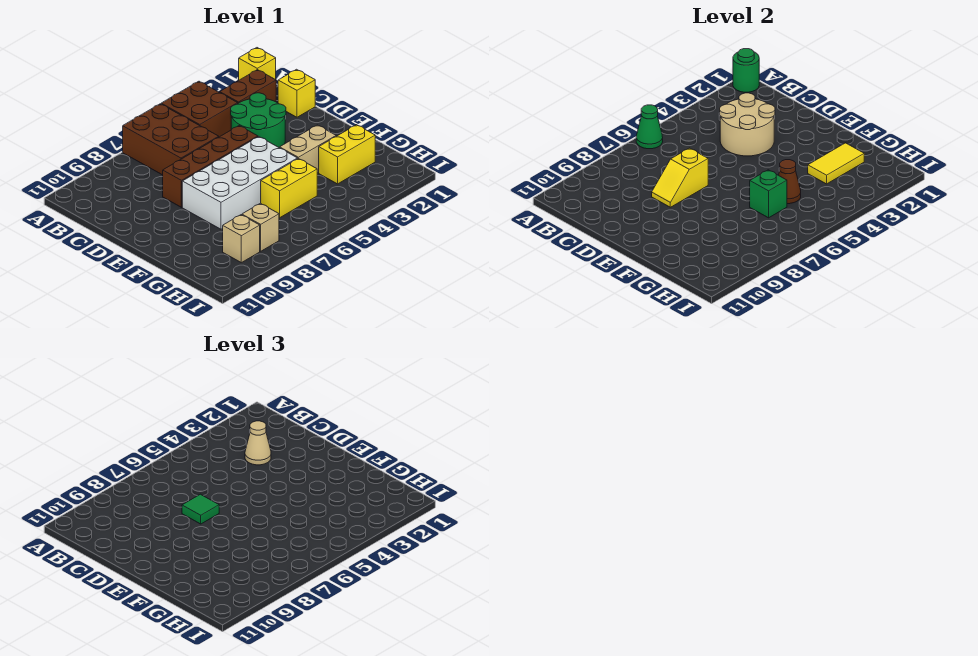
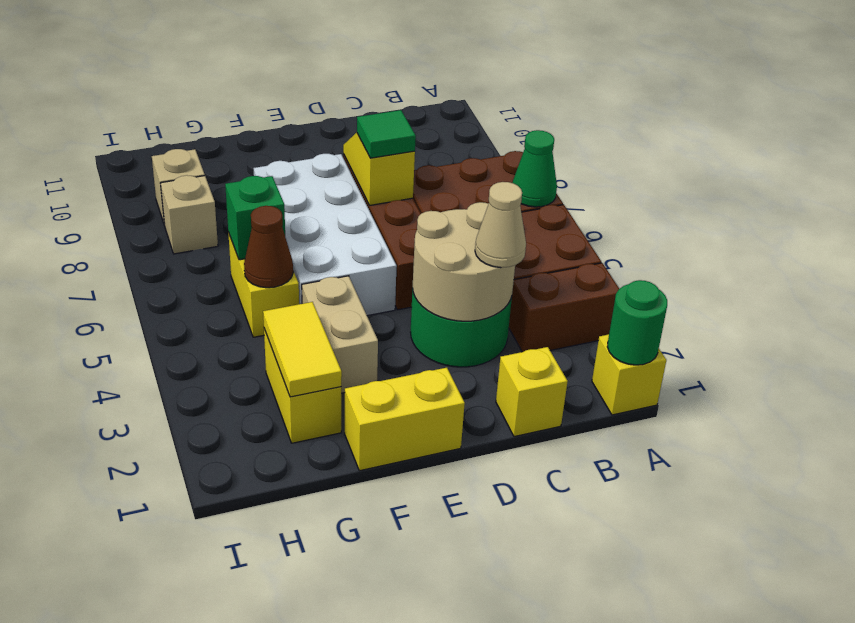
brown brick B2:B3 level 1 -> brown brick A3:B3 level 1
none -> yellow brick E1:F1 level 1

